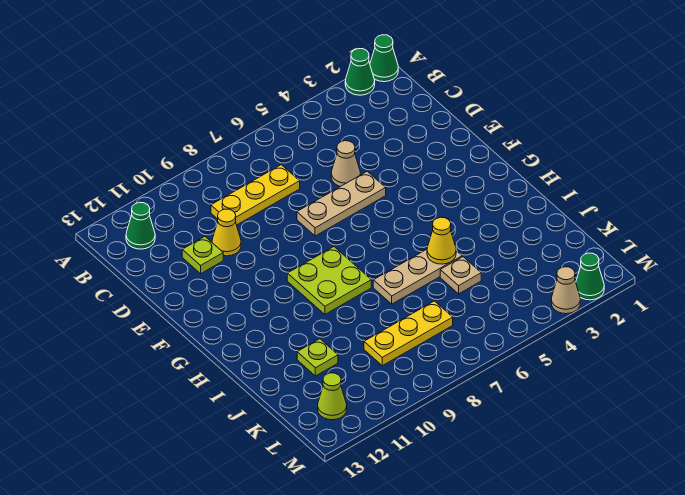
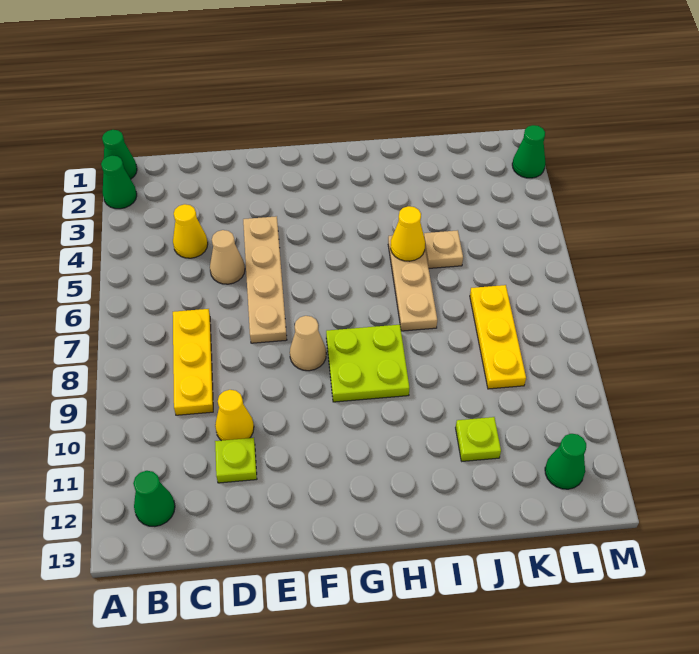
none -> yellow cone C4 level 1
tan plate E5:E7 level 1 -> tan plate E4:E7 level 1
lime cone L12 level 1 -> green cone L12 level 1
tan cone M3 level 1 -> tan cone F8 level 1

